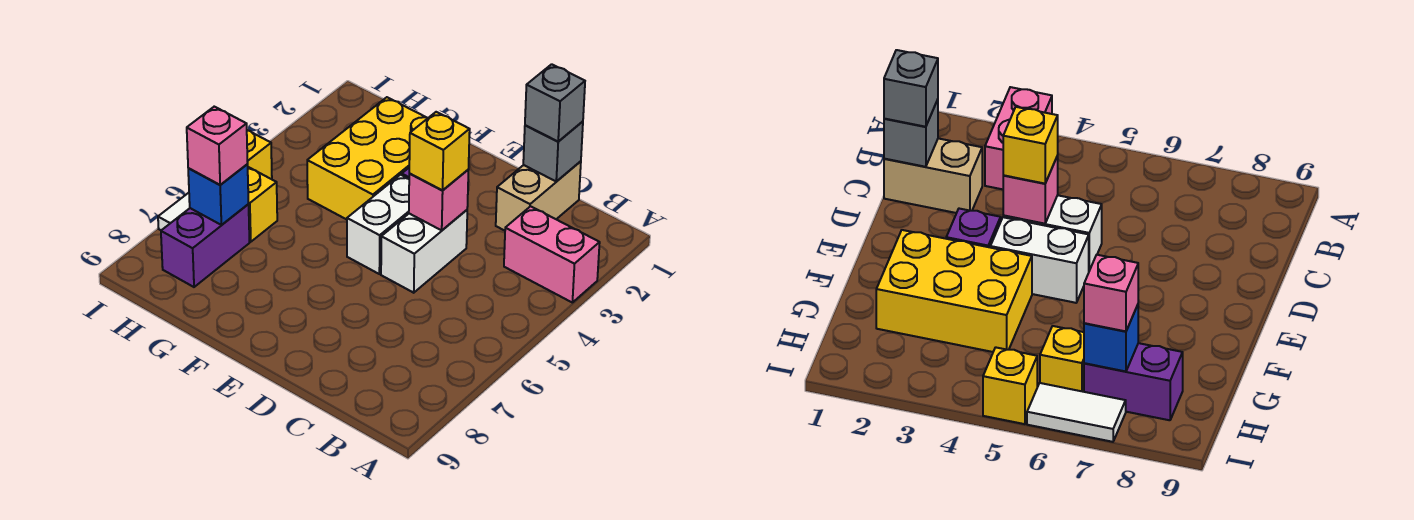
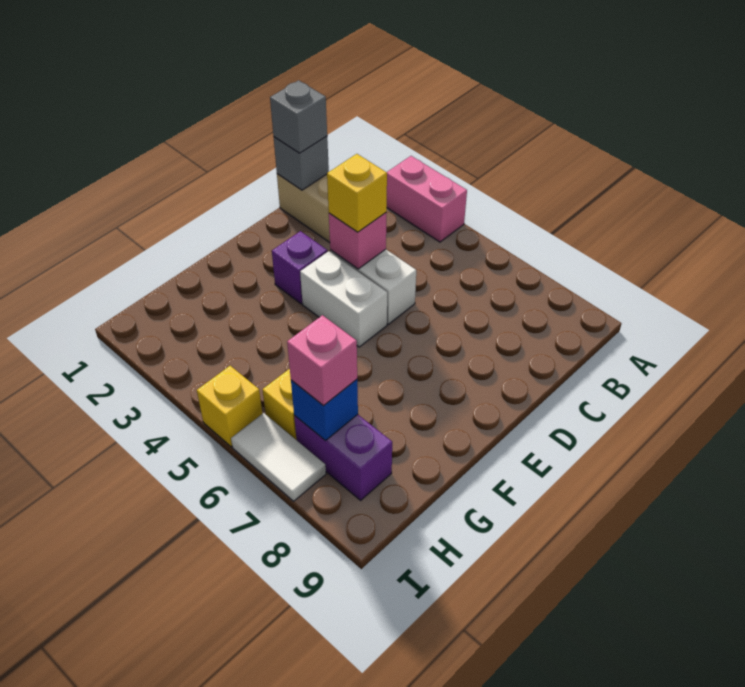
pink brick A3:B3 level 1 -> pink brick A3:A4 level 1
yellow brick F2:G4 level 1 -> none

